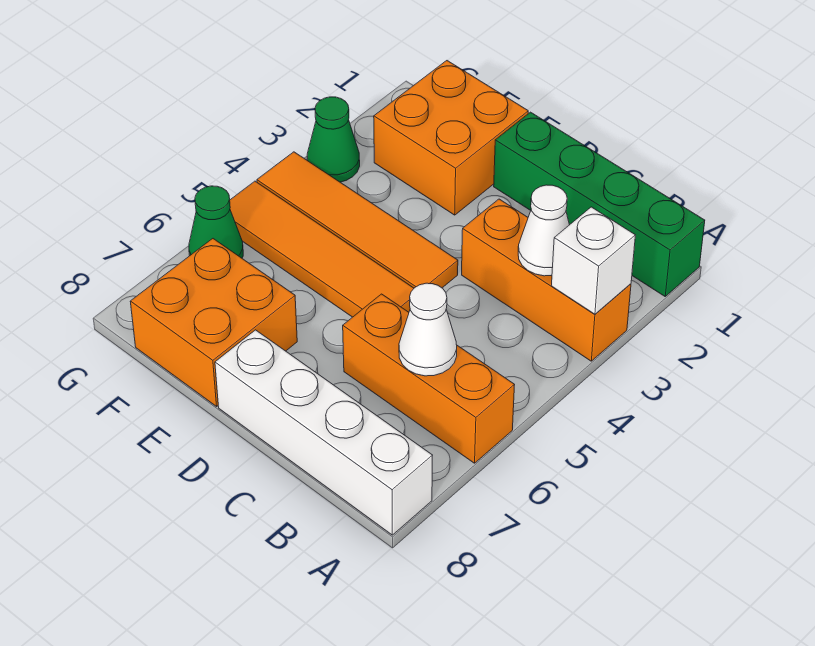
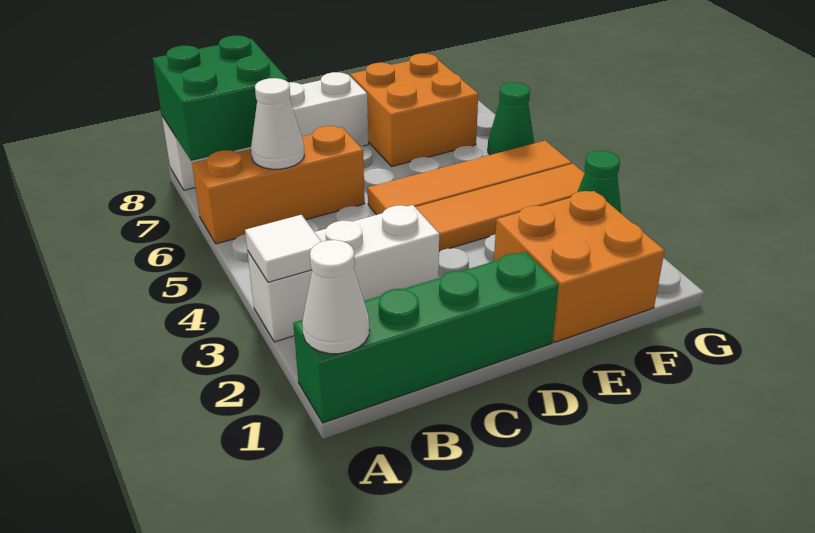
orange brick A3:C3 level 1 -> white brick A3:C3 level 1
white brick A3 level 2 -> white tile A3 level 2
none -> green brick A7:B8 level 2
white cone B3 level 2 -> white cone A1 level 2

